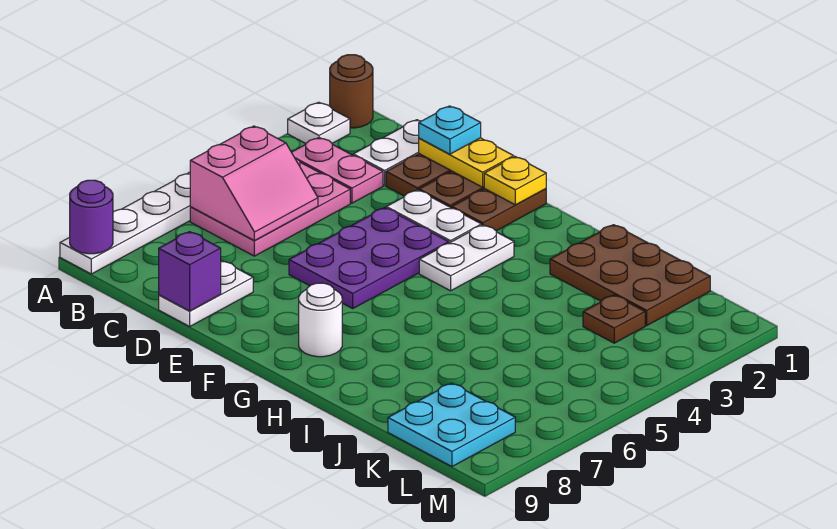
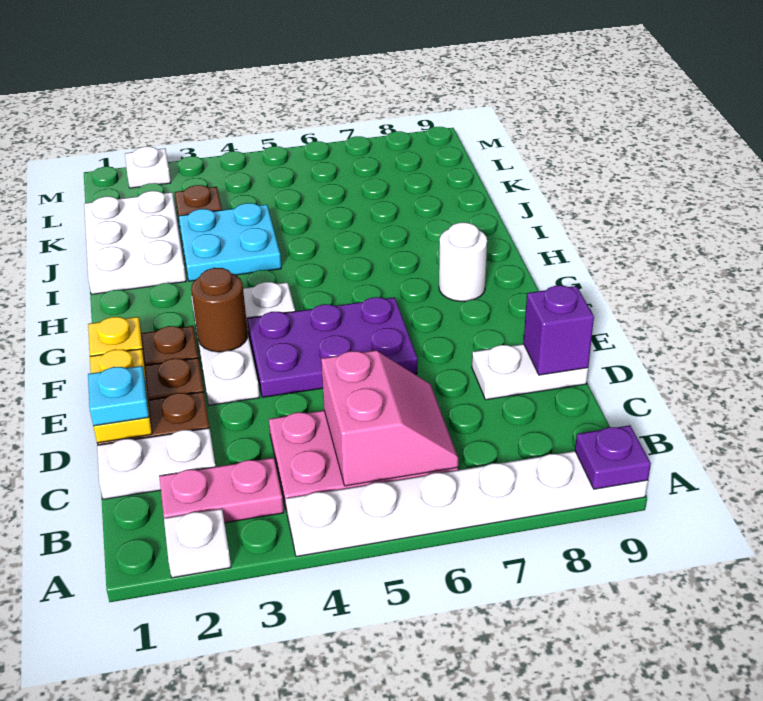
brown round brick A1 level 1 -> brown round brick F3 level 2
purple round brick A9 level 2 -> purple plate A9 level 2
pink plate B3:C3 level 1 -> pink plate B2:B3 level 1
pink slope B5:C6 level 2 top B -> pink slope B5:C6 level 2 top 5
brown plate I1:K2 level 1 -> white plate I1:K2 level 1
cyan plate K8:L9 level 1 -> cyan plate I3:J4 level 1
none -> white plate M2 level 1

